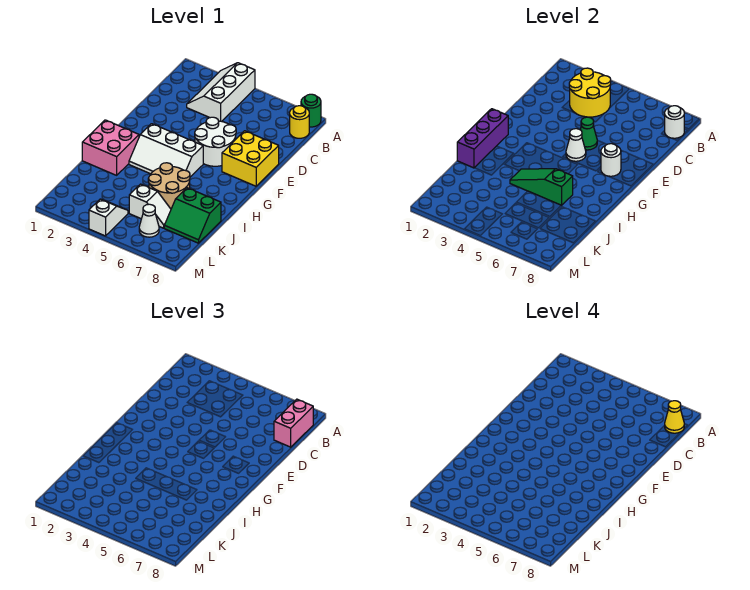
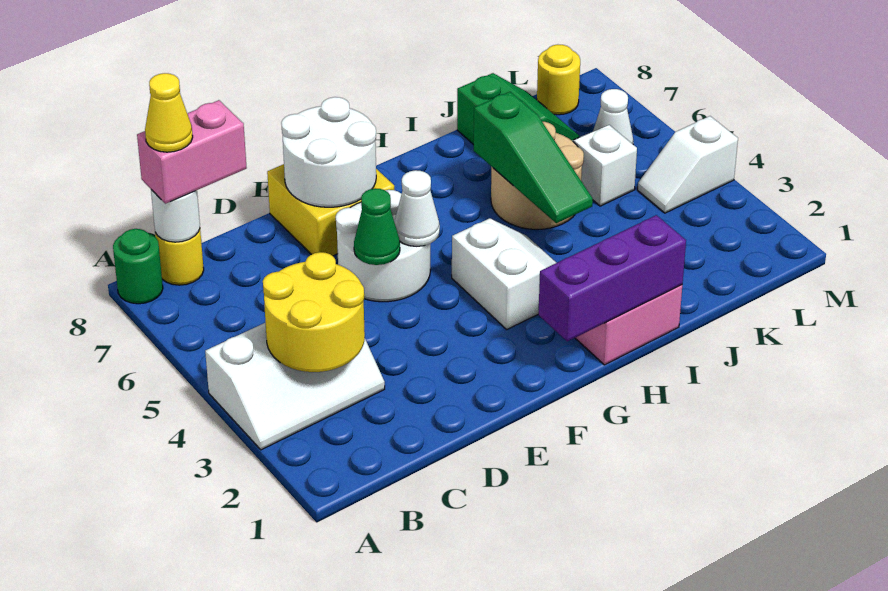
white round brick F7 level 2 -> white round brick E7:F8 level 2
white slope G3:H5 level 1 top G -> white slope G3:H4 level 1 top G
none -> yellow round brick L8 level 1

